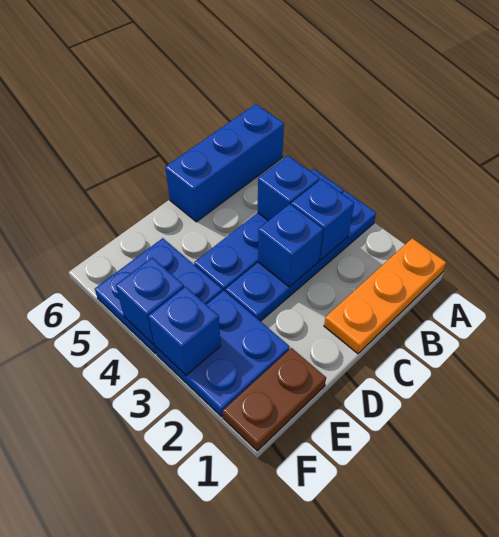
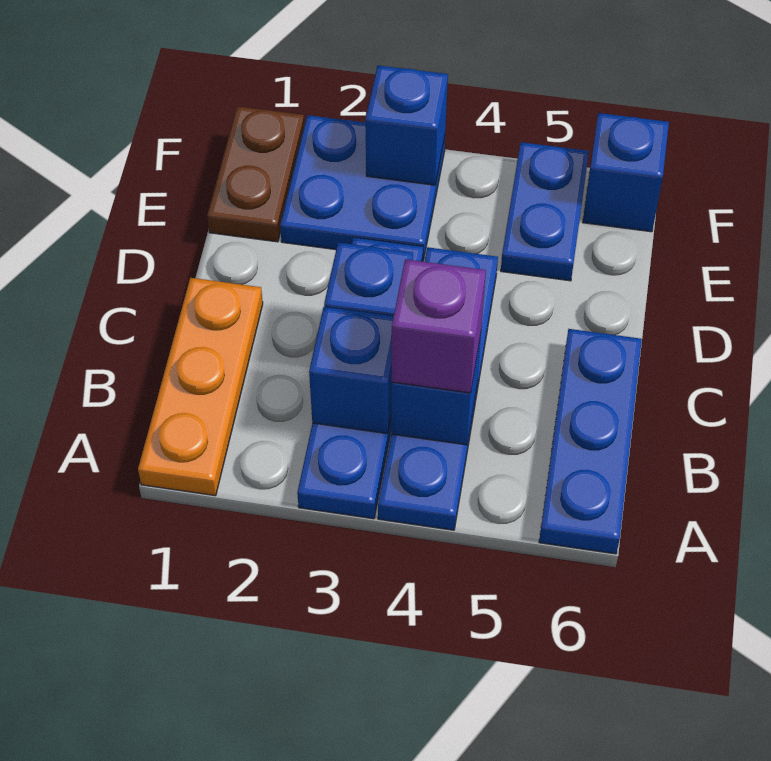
blue brick A6:C6 level 1 -> blue plate A6:C6 level 1
none -> purple brick B4 level 3
blue plate E4:F5 level 1 -> blue plate E5:F5 level 1
blue brick F4 level 2 -> blue brick F6 level 1

